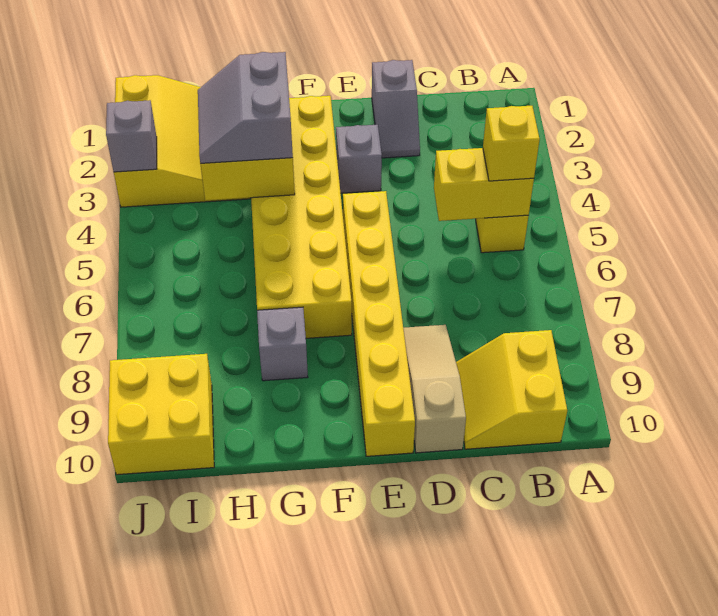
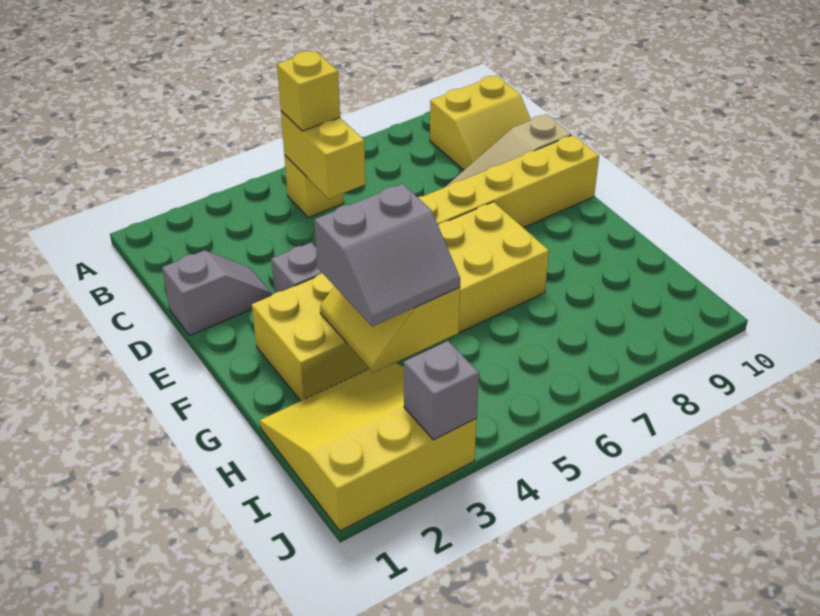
grey brick G8 level 1 -> none
yellow brick I9:J10 level 1 -> none

